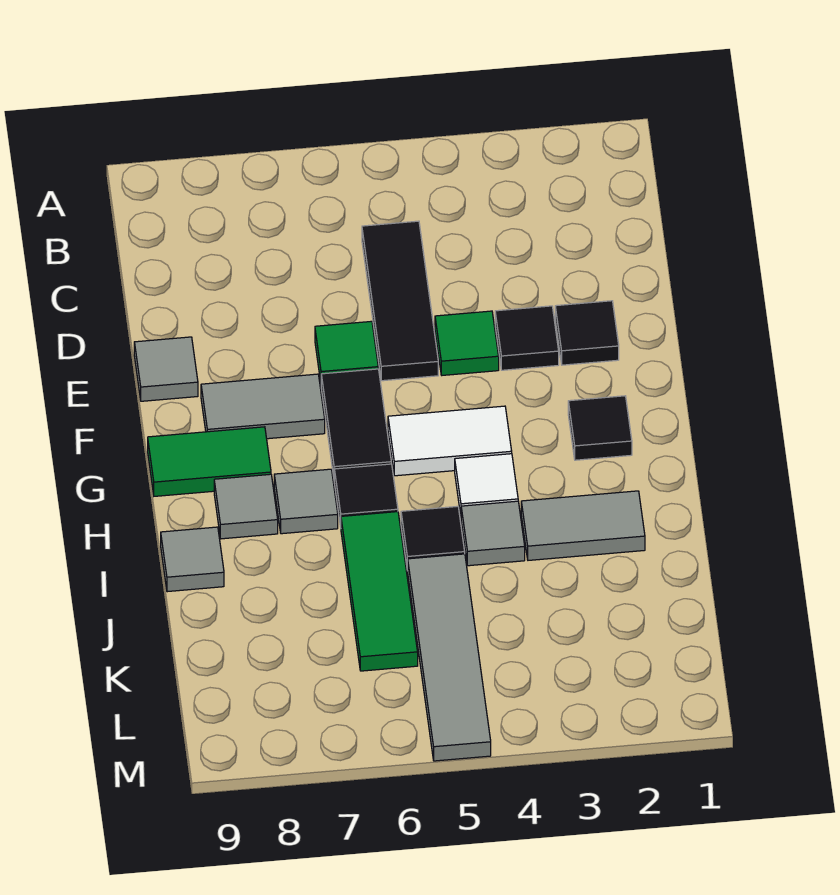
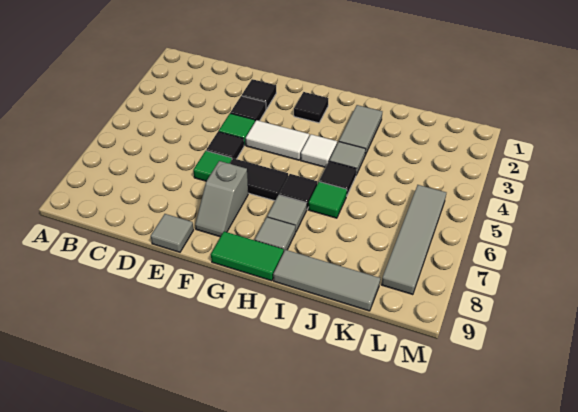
black tile C5:E5 level 1 -> black tile E5 level 1
grey tile F7:F8 level 1 -> grey slope F7:F8 level 1 top 7
white tile G4:G5 level 1 -> white tile F4:G4 level 1
green tile G8:G9 level 1 -> green tile G9:H9 level 1
green tile I6:K6 level 1 -> green tile I6 level 1
grey tile I9 level 1 -> grey tile I9:K9 level 1
grey tile J5:M5 level 1 -> grey tile L5:L8 level 1

